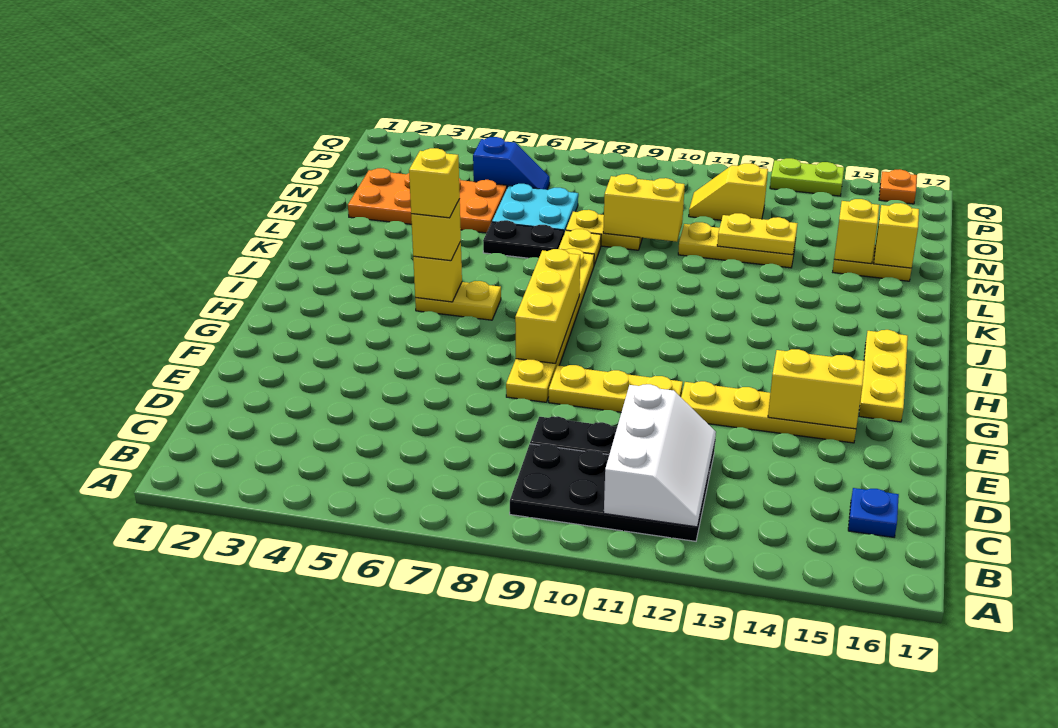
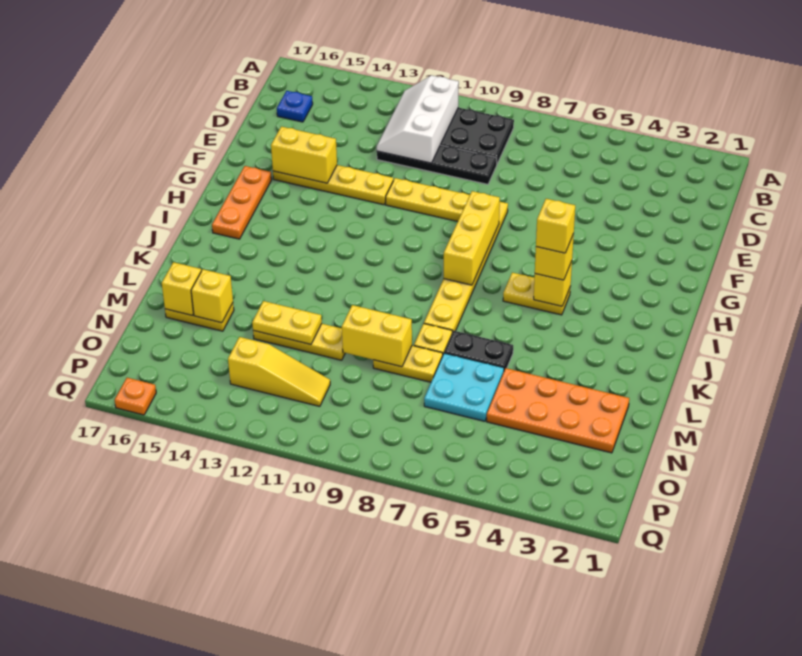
yellow plate G16:I16 level 1 -> orange plate G16:I16 level 1
blue slope O5:O6 level 1 top 5 -> none
yellow slope O11:O12 level 1 top 12 -> yellow slope O11:O13 level 1 top 13
lime plate Q13:Q14 level 1 -> none

